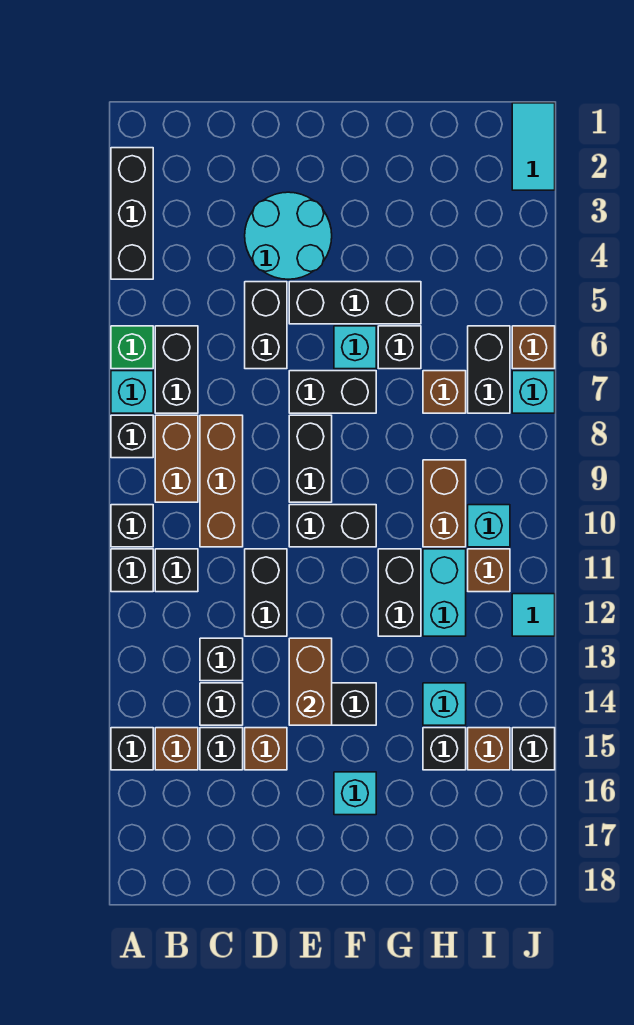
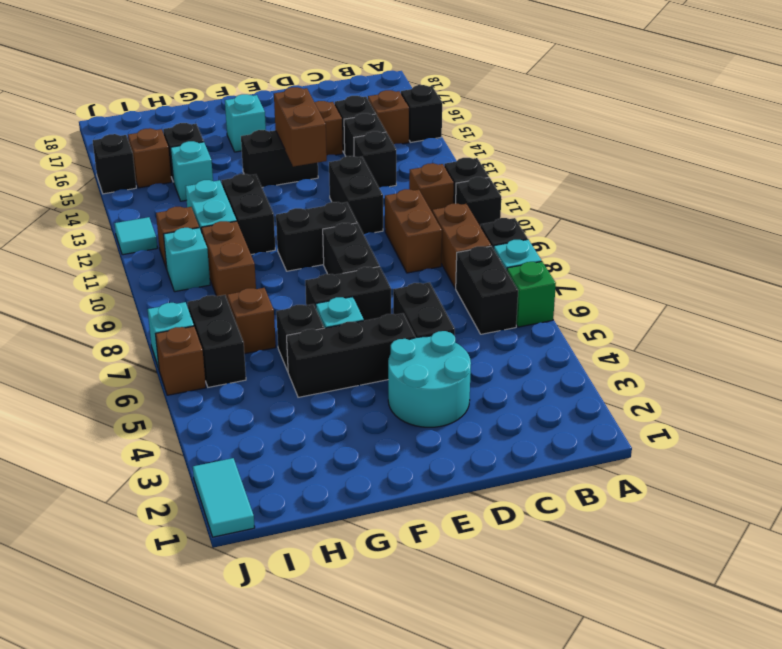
black brick A2:A4 level 1 -> none
black brick B11 level 1 -> brown brick B11 level 1
brown brick C8:C10 level 1 -> brown brick C9:C10 level 1

